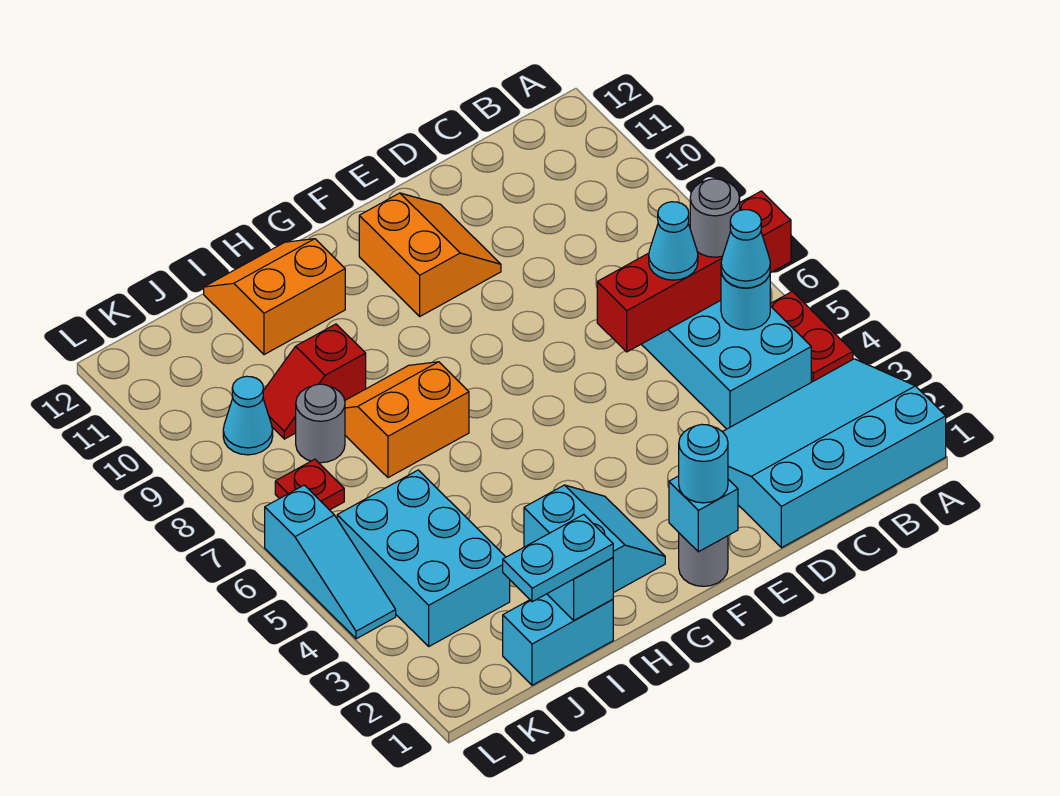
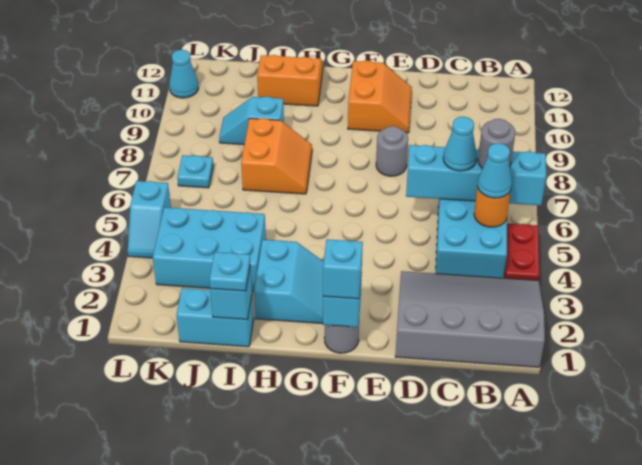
cyan slope A1:D3 level 1 top 1 -> grey slope A1:D3 level 1 top 1
red brick A6:D6 level 2 -> cyan brick A6:D6 level 2
cyan round brick B5 level 2 -> orange round brick B5 level 2
cyan round brick F1 level 3 -> cyan brick F1 level 3
orange slope H7:I8 level 1 top 7 -> orange slope H7:I8 level 1 top I
cyan plate I1:J1 level 3 -> cyan plate I1 level 3
red slope I9:J9 level 1 top I -> cyan slope I9:J9 level 1 top I
cyan brick J3:K5 level 1 -> cyan brick I3:K4 level 1
grey round brick J8 level 1 -> grey round brick E8 level 1
red plate K7 level 1 -> cyan plate K7 level 1
cyan cone K9 level 1 -> cyan cone L11 level 1
cyan slope L4:L6 level 1 top 6 -> cyan slope L4:L5 level 1 top 5

